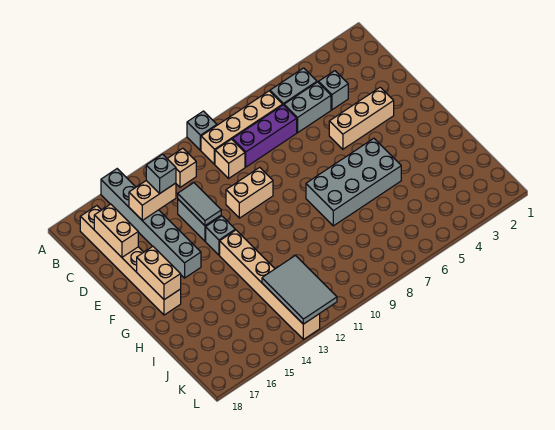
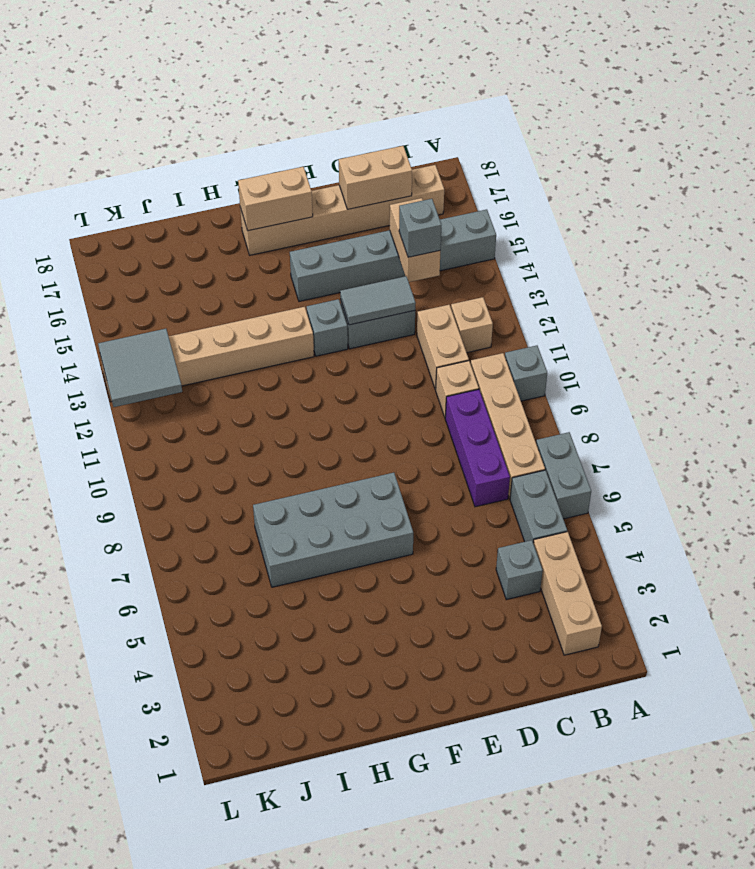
grey brick C5:C6 level 1 -> grey brick A6:A7 level 1
tan brick E3:E5 level 1 -> tan brick B2:B4 level 1
tan brick E10:E11 level 1 -> tan brick C11:C12 level 1
grey brick G5:H8 level 1 -> grey brick F6:I7 level 1
grey tile J12:L13 level 2 -> grey tile K12:L13 level 2

